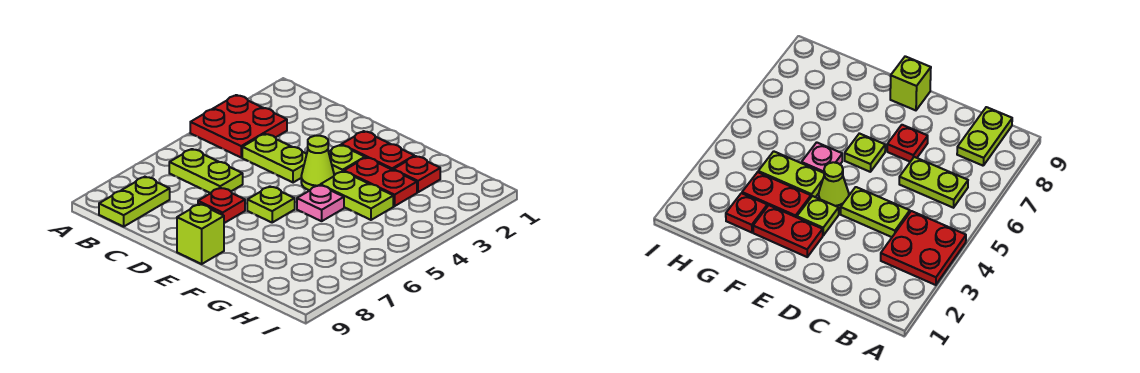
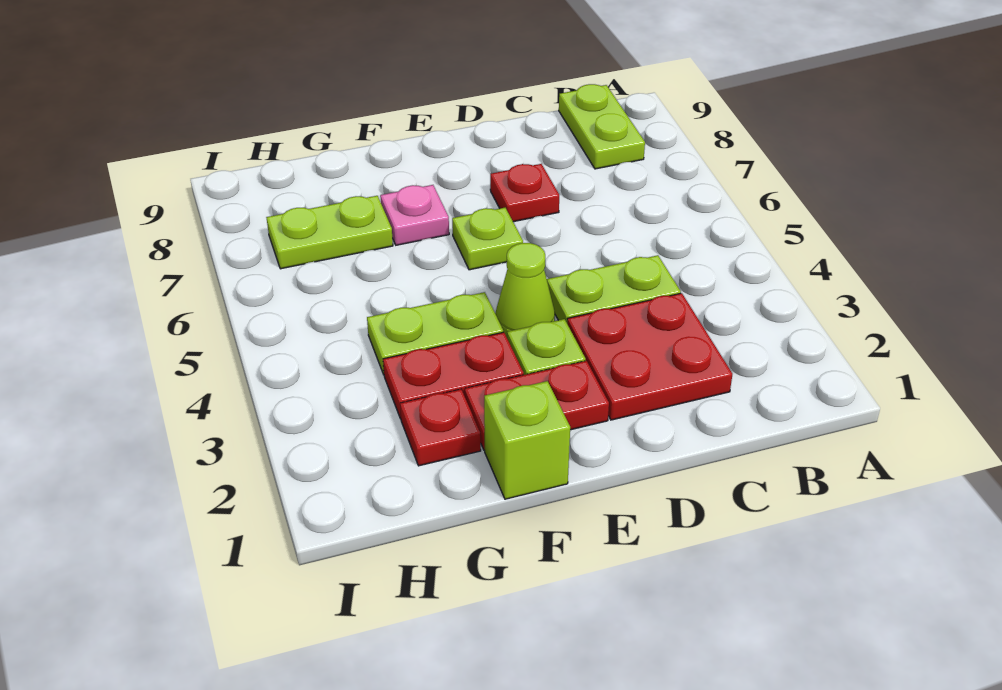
red plate A3:B4 level 1 -> red plate C2:D3 level 1
lime plate B6:C6 level 1 -> lime plate G7:H7 level 1
lime brick E9 level 1 -> lime brick F1 level 1
pink plate F5 level 1 -> pink plate F7 level 1

